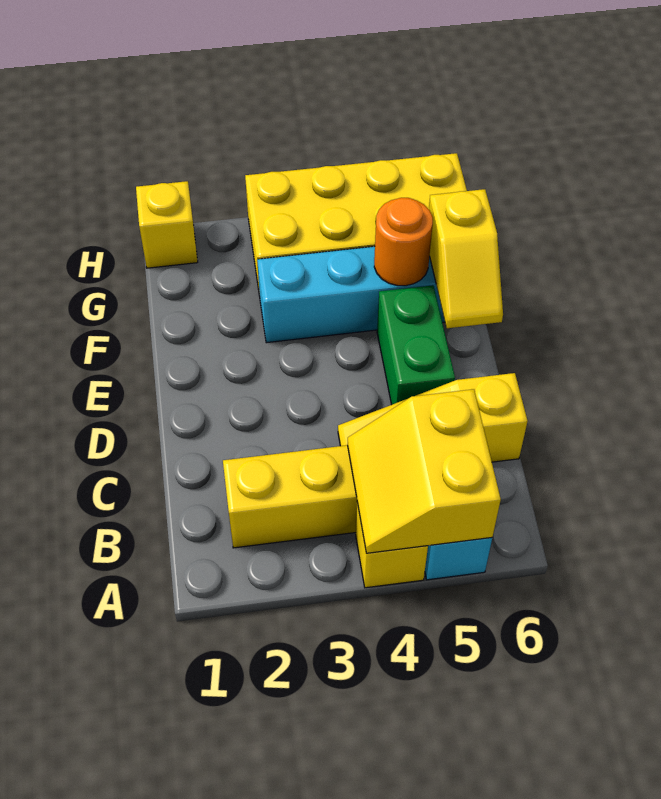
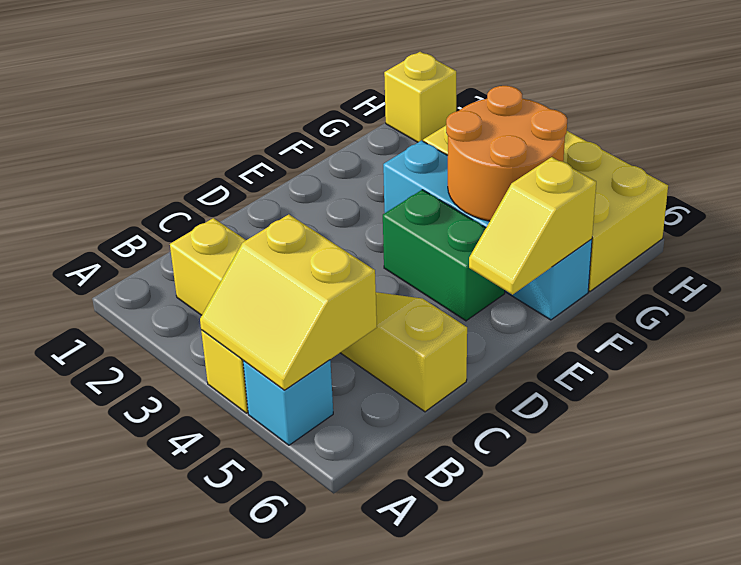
yellow slope A4:B5 level 2 top 5 -> yellow slope A4:B5 level 2 top B
green brick D5:E5 level 1 -> green brick E4:E5 level 1
orange round brick F5 level 2 -> orange round brick F4:G5 level 2

